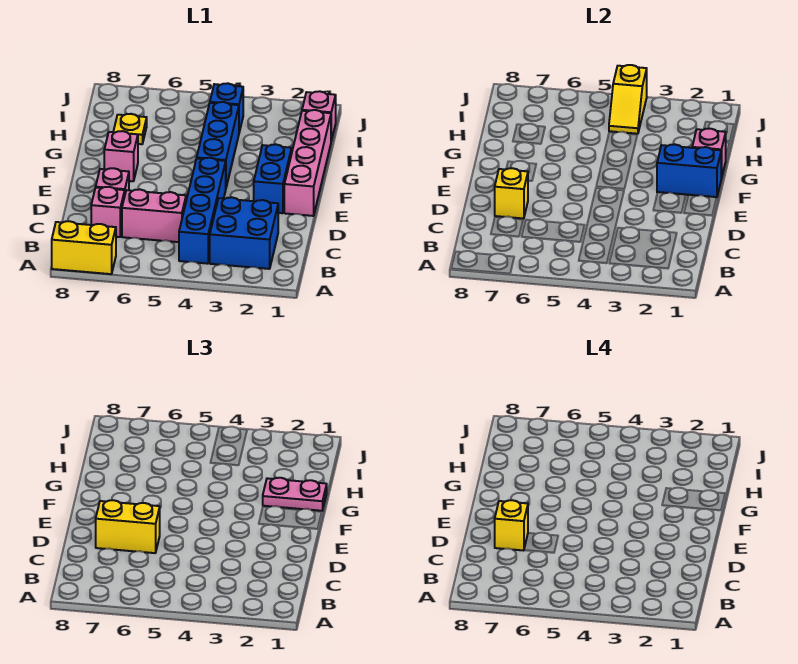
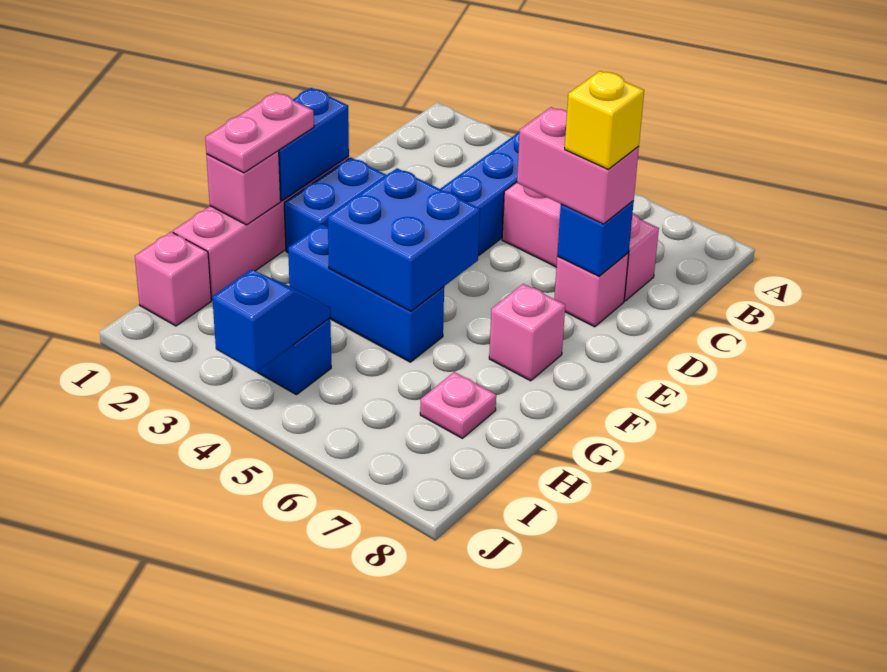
yellow brick A7:A8 level 1 -> none
blue brick B2:C3 level 1 -> blue brick F4:G5 level 2
yellow brick D6:D7 level 3 -> pink brick D6:D7 level 3
yellow brick D7 level 2 -> blue brick D7 level 2
blue brick F1:F2 level 2 -> blue brick E1:F1 level 2
blue brick F4:H4 level 1 -> blue brick G3:G5 level 1
pink plate G1:G2 level 3 -> pink plate F1:G1 level 3
yellow plate H7 level 1 -> pink plate H7 level 1
yellow slope I4:J4 level 2 top J -> blue slope I4:J4 level 2 top J

